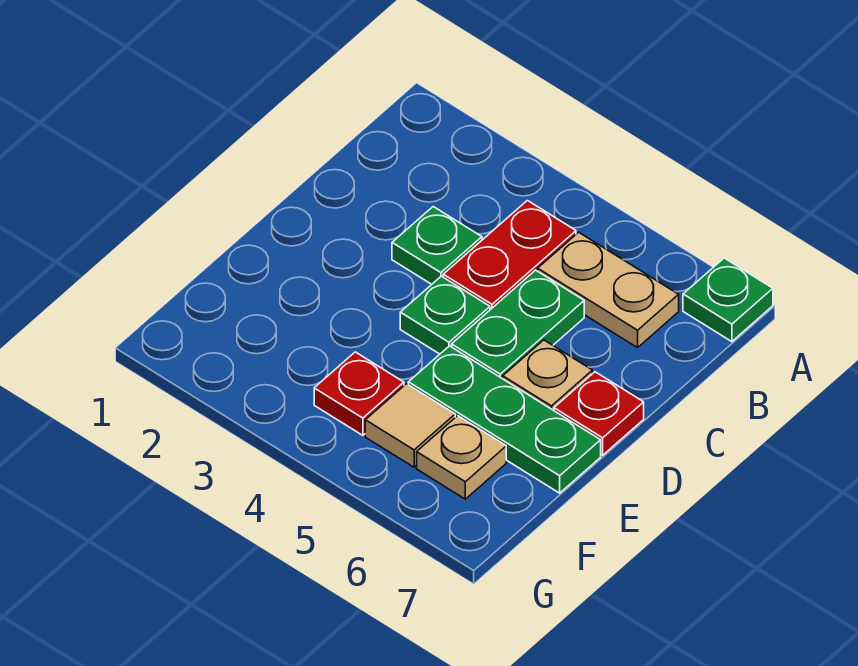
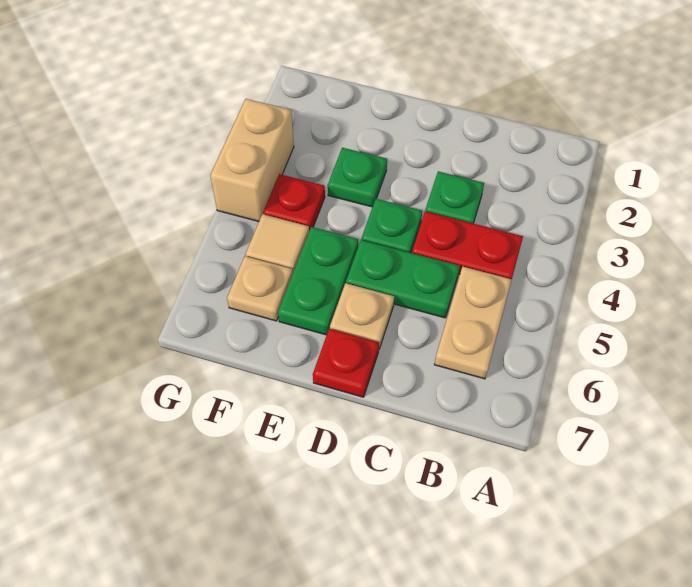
green plate A7 level 1 -> green plate E3 level 1
green plate E5:E7 level 1 -> green plate E5:E6 level 1
none -> tan brick G3:G4 level 1

